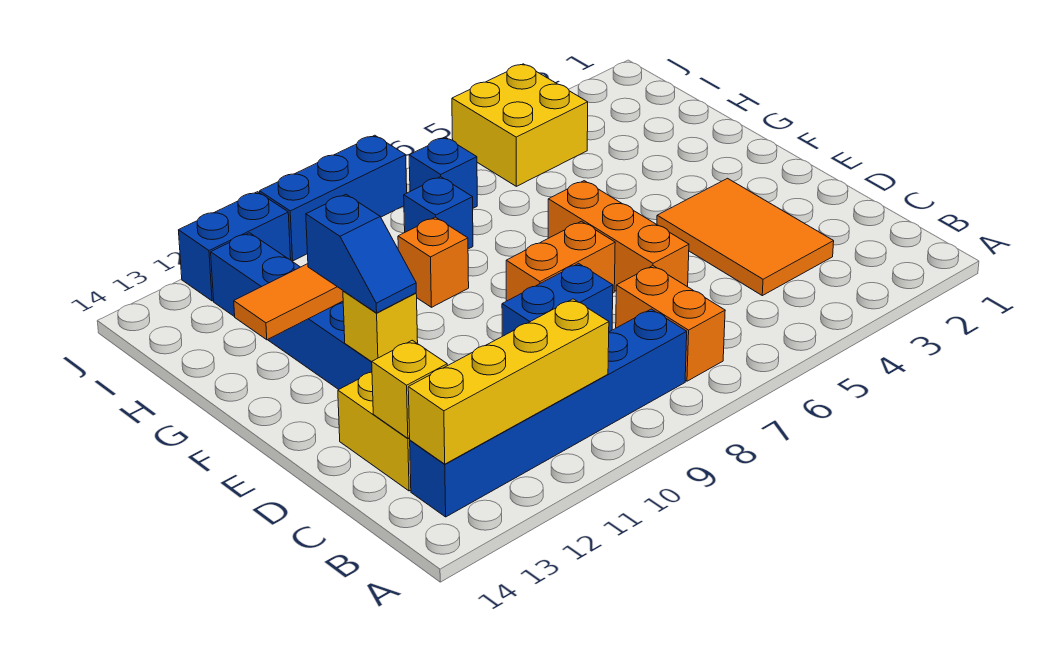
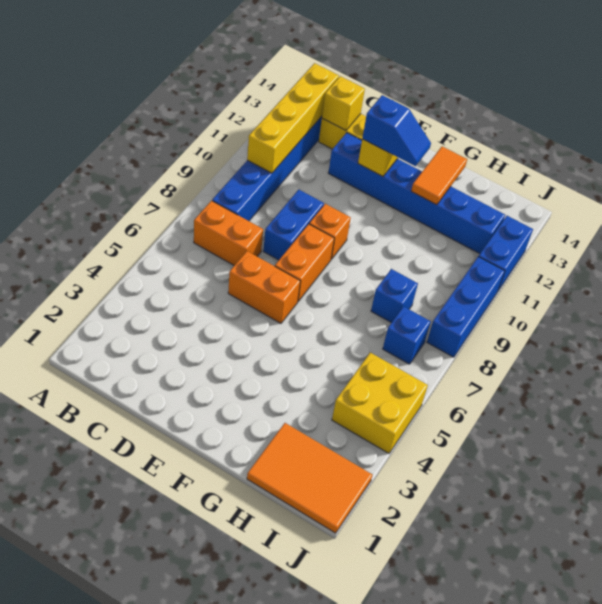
orange tile C3:E4 level 1 -> orange tile H1:J2 level 1
orange brick D6:F6 level 1 -> orange brick D6:E6 level 1
blue slope E12:F12 level 3 top F -> blue slope E12:F12 level 3 top E
orange brick G9 level 1 -> orange brick E9 level 1

